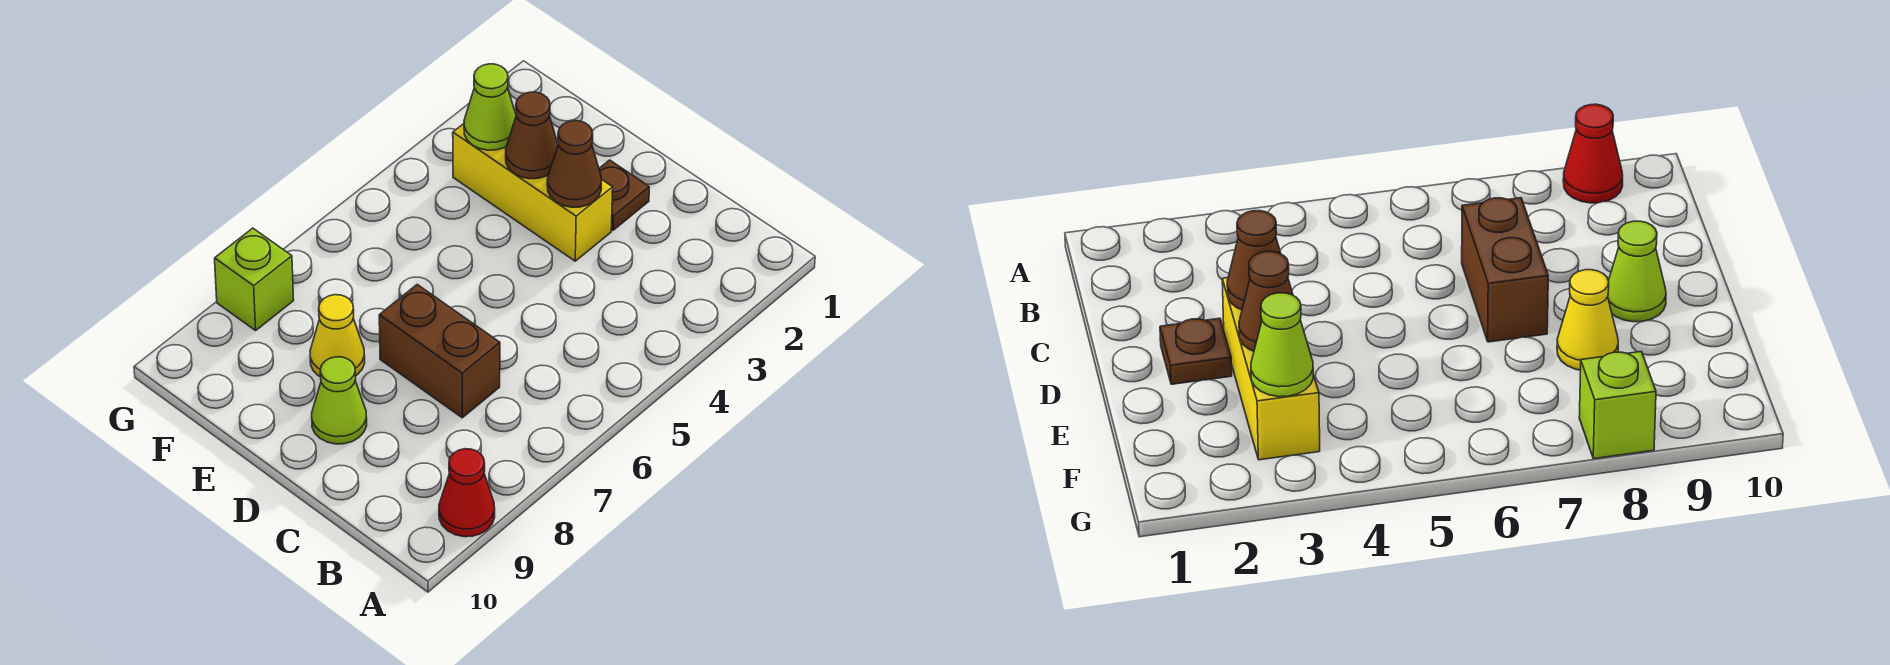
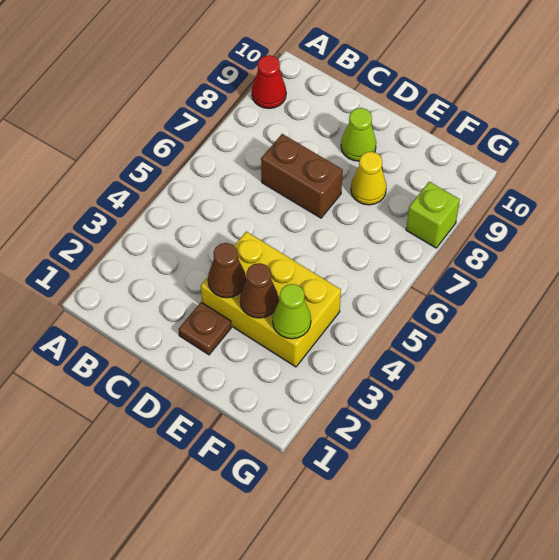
yellow brick D3:F3 level 1 -> yellow brick D3:F4 level 1

